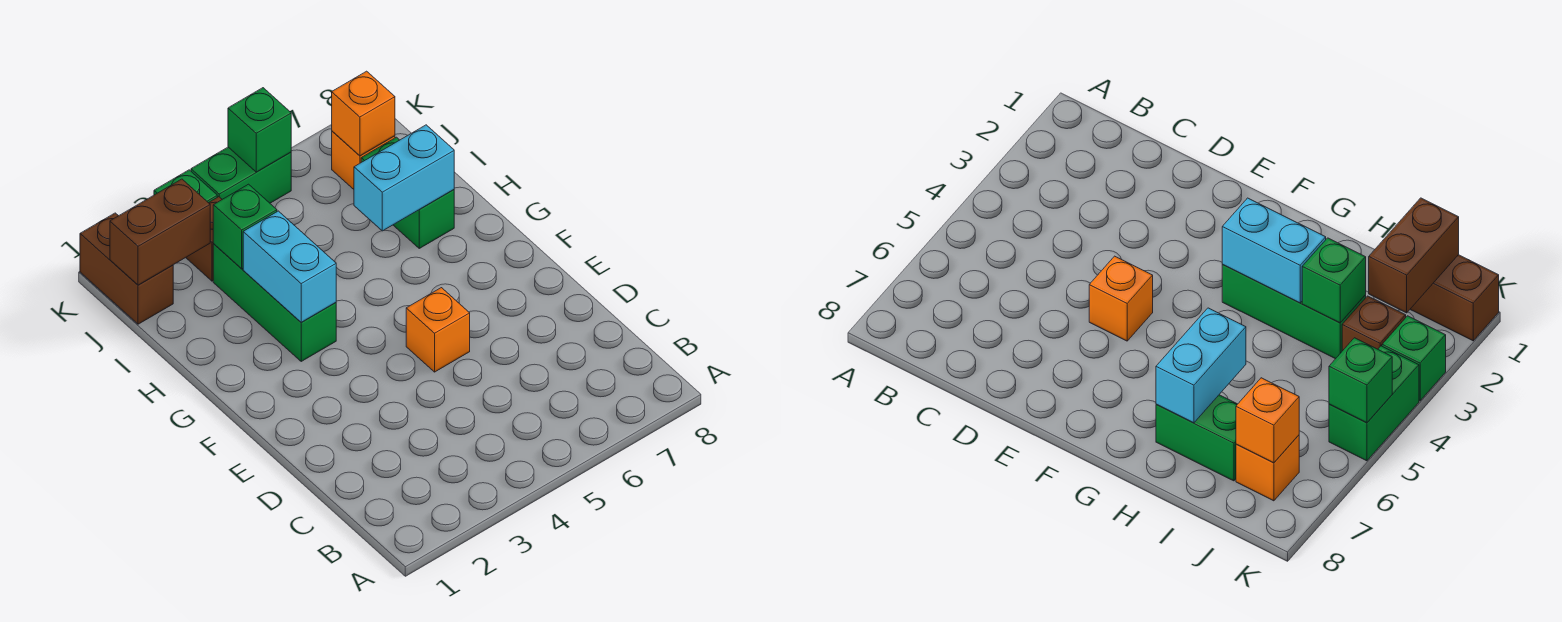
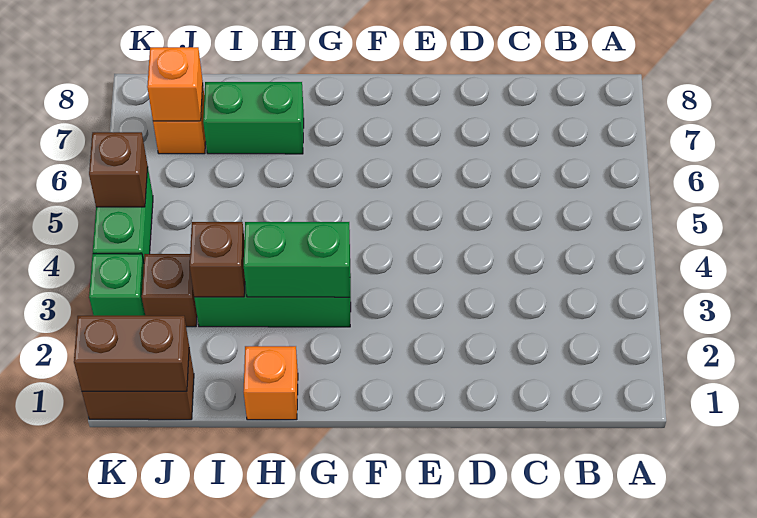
orange brick E5 level 1 -> orange brick H1 level 1
cyan brick G3:H3 level 2 -> green brick G3:H3 level 2
cyan brick H6:H7 level 2 -> none
green brick I3 level 2 -> brown brick I3 level 2
brown brick J1:J2 level 2 -> brown brick J1:K1 level 2
green brick K5 level 2 -> brown brick K5 level 2

